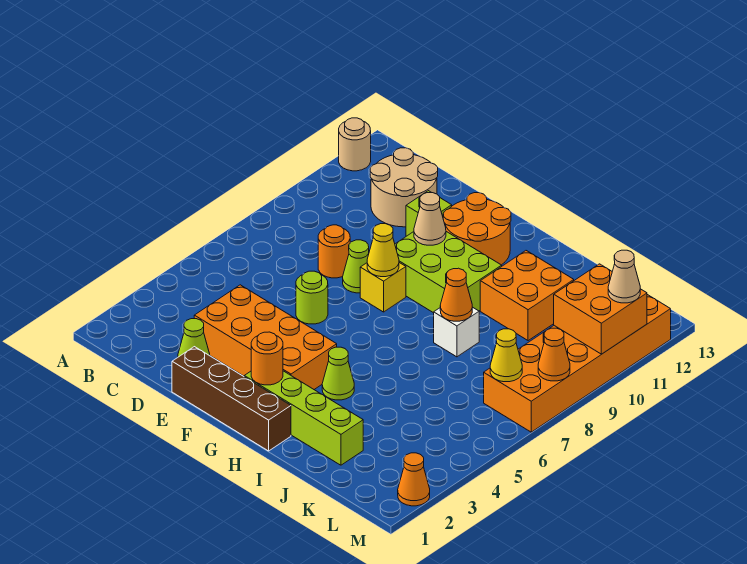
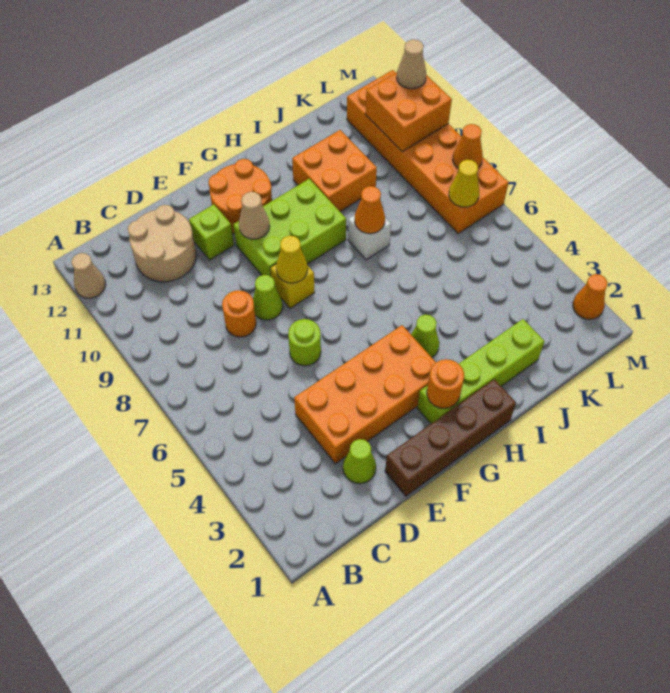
tan round brick A12 level 1 -> tan cone A12 level 1

